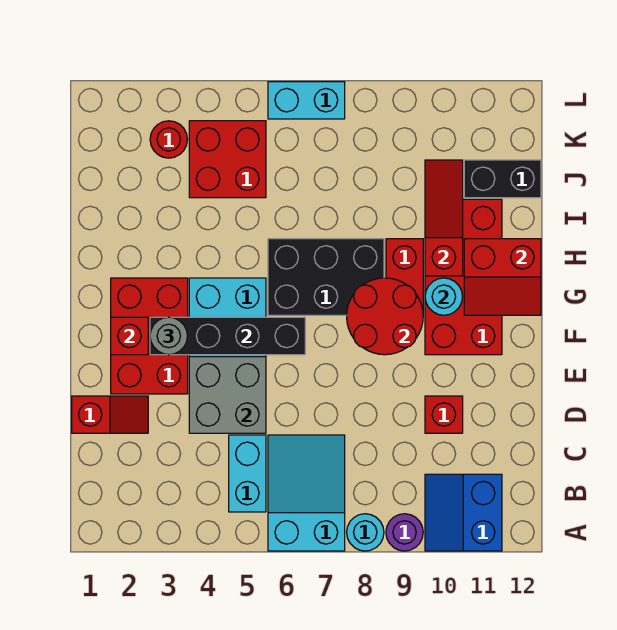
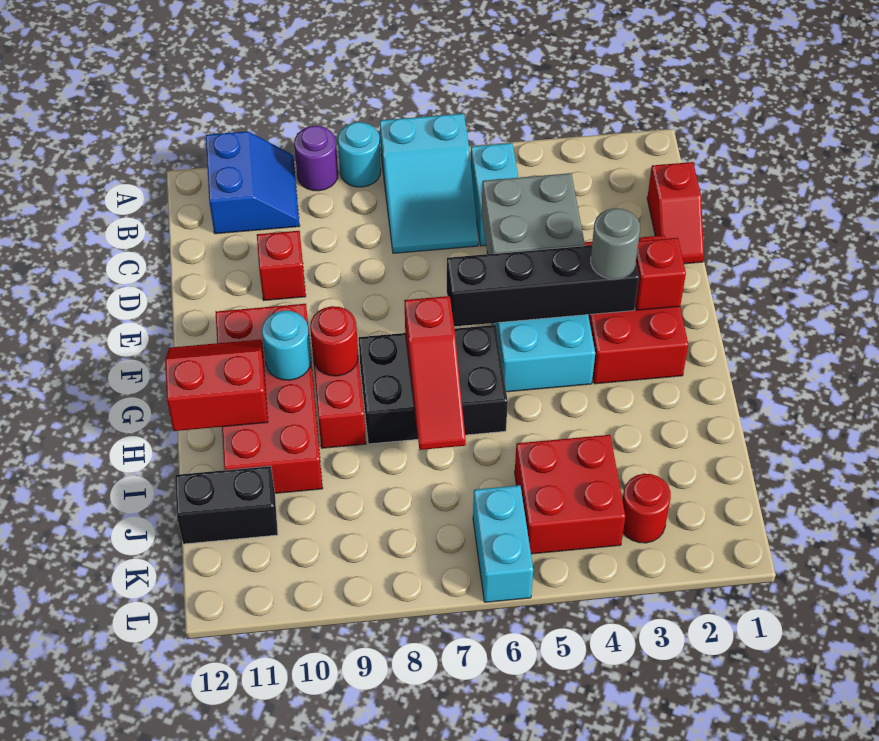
red slope D1:D2 level 1 top 1 -> red slope C1:D1 level 1 top C
red round brick F8:G9 level 2 -> red round brick G9 level 2
red slope H10:J10 level 2 top H -> red slope G7:I7 level 2 top G
cyan brick L6:L7 level 1 -> cyan brick K6:L6 level 1

